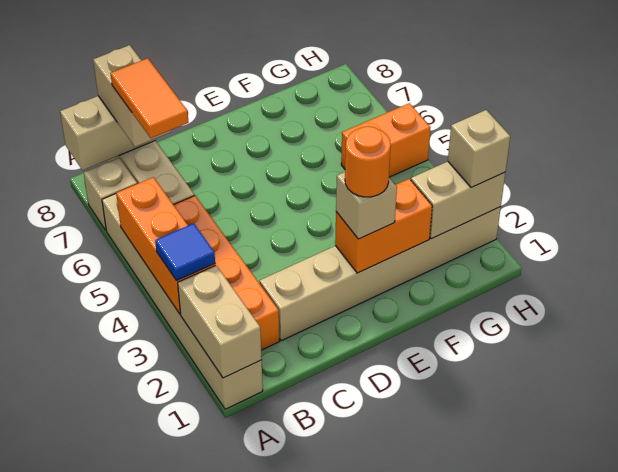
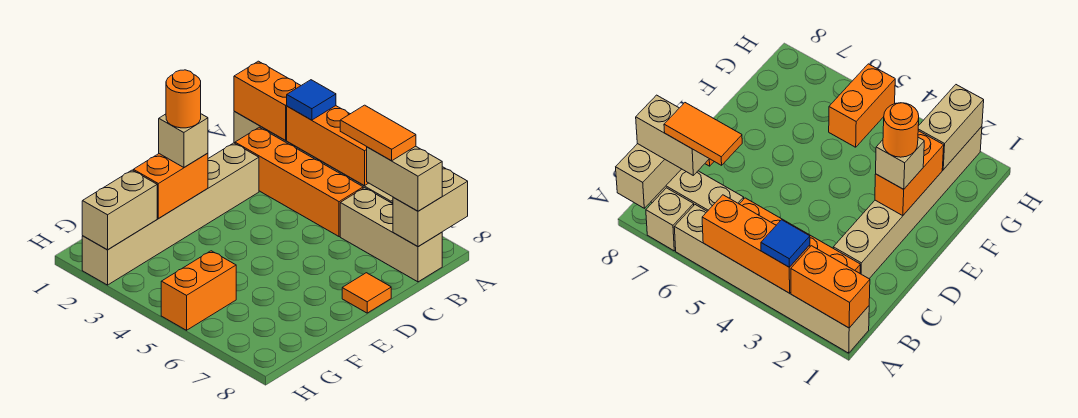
tan brick A1:A2 level 2 -> orange brick A1:A2 level 2
none -> orange tile D8 level 1
tan brick H2 level 3 -> none

